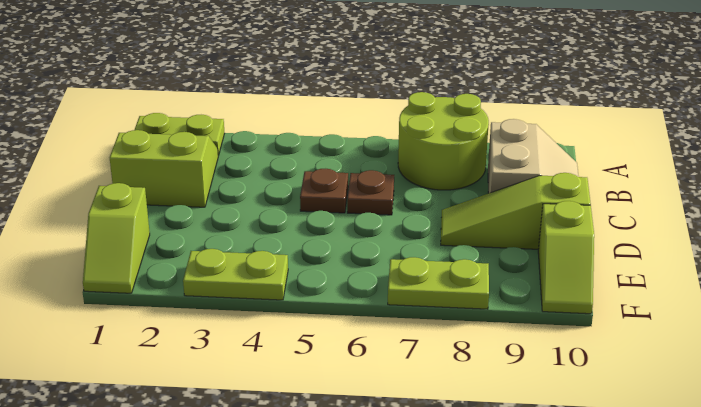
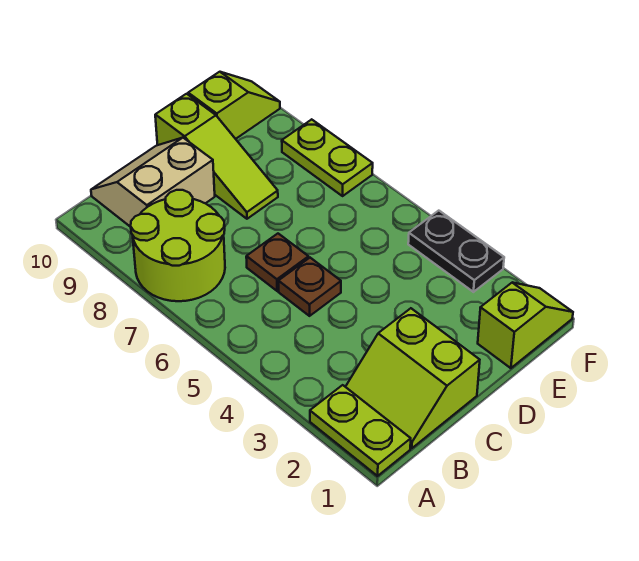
lime plate F3:F4 level 1 -> black plate F3:F4 level 1

